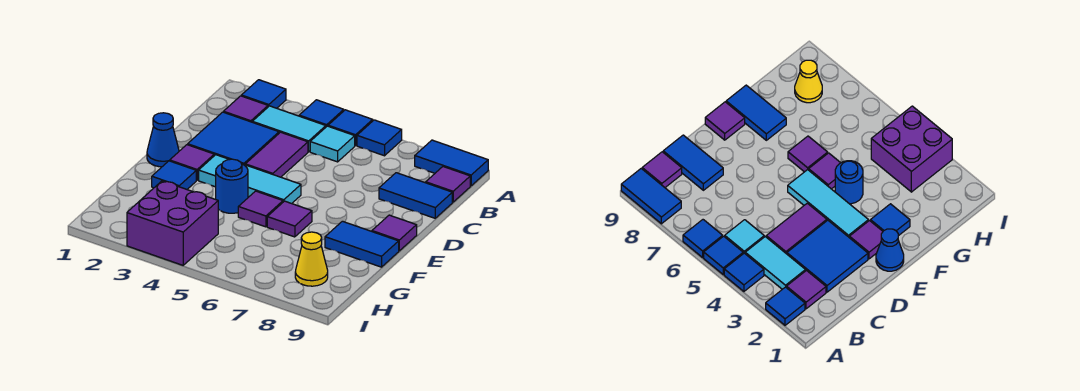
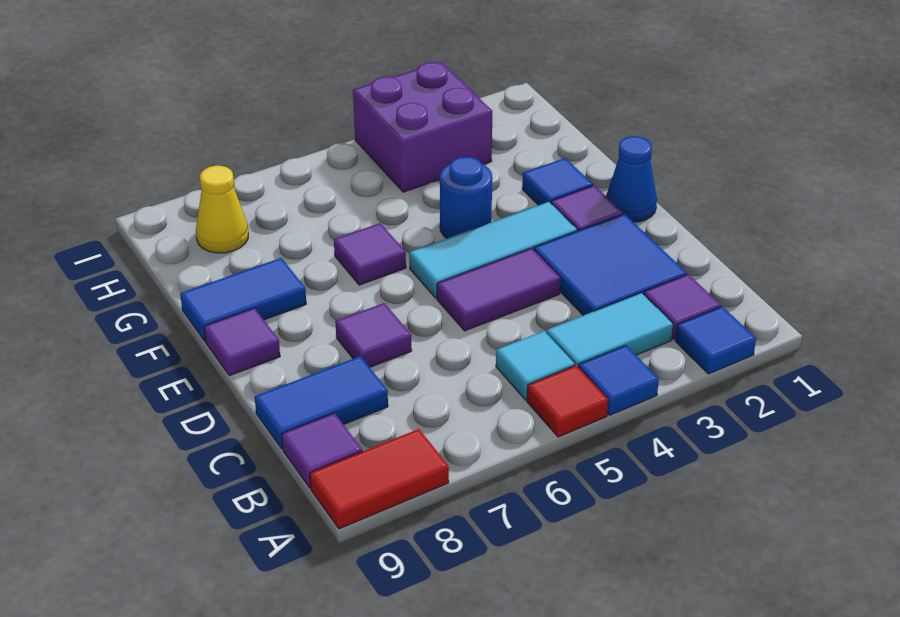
blue tile A5 level 1 -> red tile A5 level 1
blue tile A6 level 1 -> none
blue tile A8:A9 level 1 -> red tile A8:A9 level 1
purple tile C4:D4 level 1 -> purple tile D4:D5 level 1
purple tile F5 level 1 -> purple tile D7 level 1

